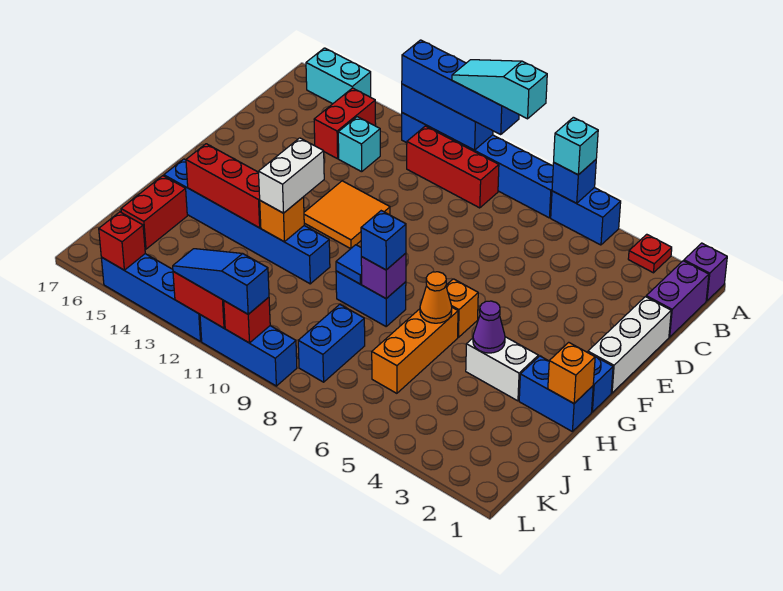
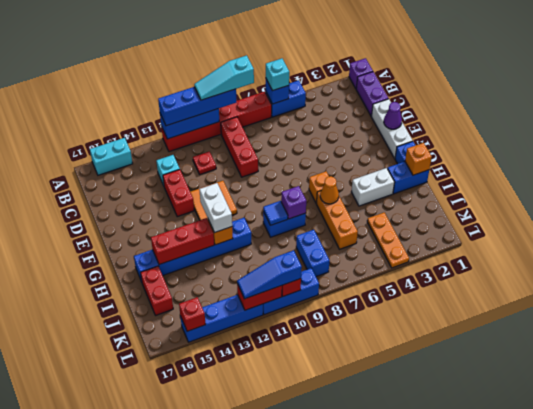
red plate A3 level 1 -> red plate C11 level 1
blue brick A7:A12 level 1 -> red brick A7:A12 level 1
red brick B9:B11 level 1 -> red brick B9:D9 level 1
red brick B14:C14 level 1 -> red brick D13:E13 level 1
purple cone H4 level 2 -> purple cone E1 level 2
blue brick H8 level 3 -> none
none -> orange plate J4:L4 level 1

